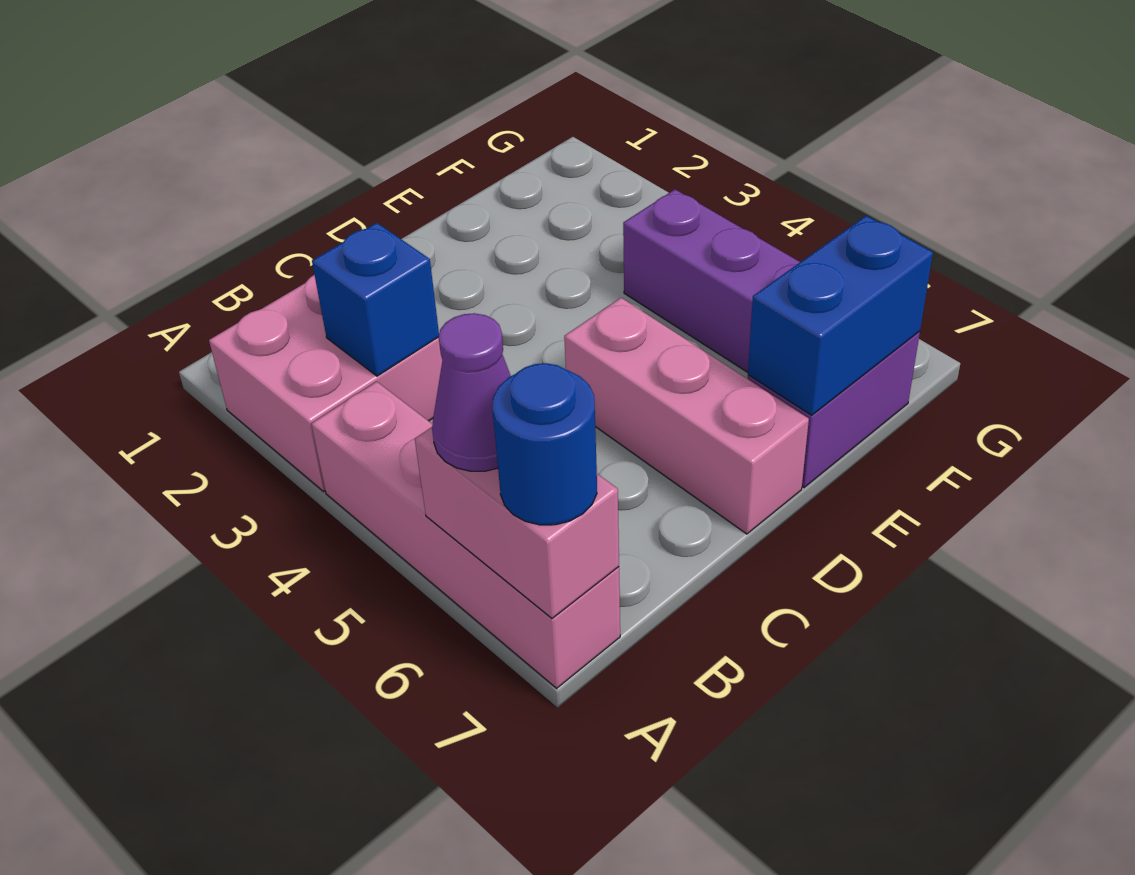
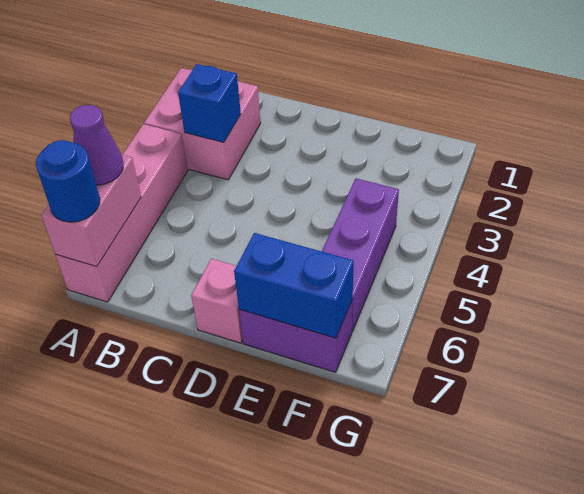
pink brick D5:D7 level 1 -> pink brick D7 level 1

